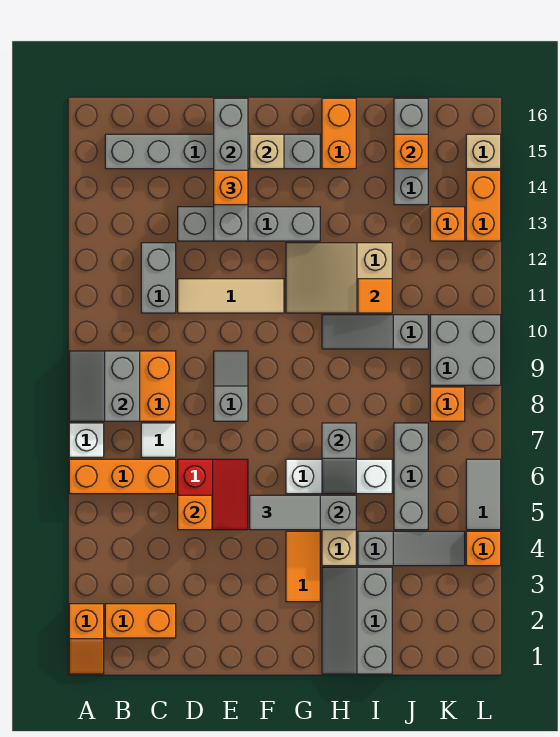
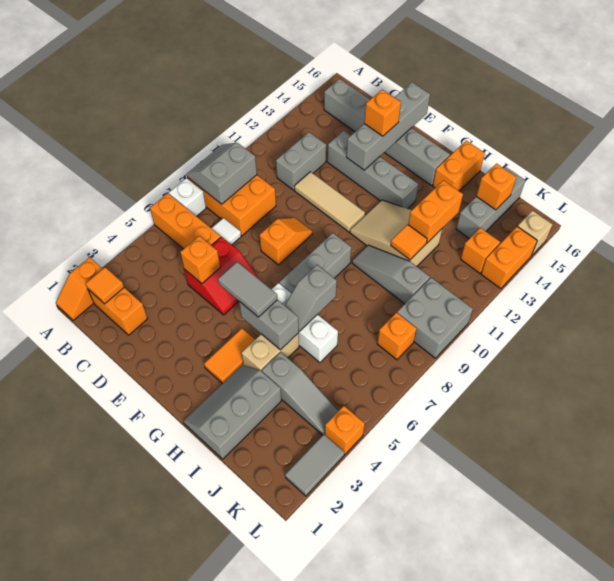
none -> orange tile B2 level 2
grey slope E8:E9 level 1 top 8 -> orange slope E8:E9 level 1 top 8
tan brick F15 level 2 -> none
none -> orange brick I12:I13 level 2
grey brick J5:J7 level 1 -> grey brick G7:G9 level 1
grey tile L5:L6 level 1 -> grey tile L2:L3 level 1

